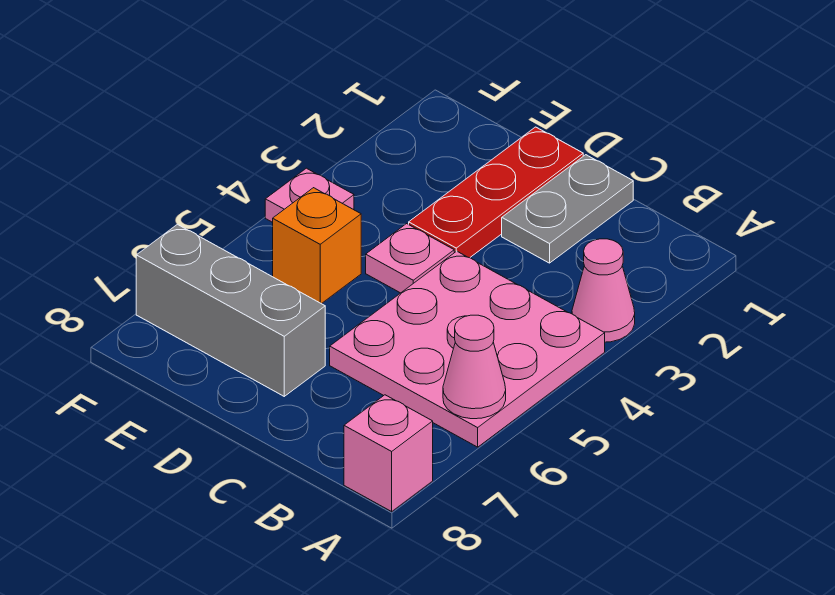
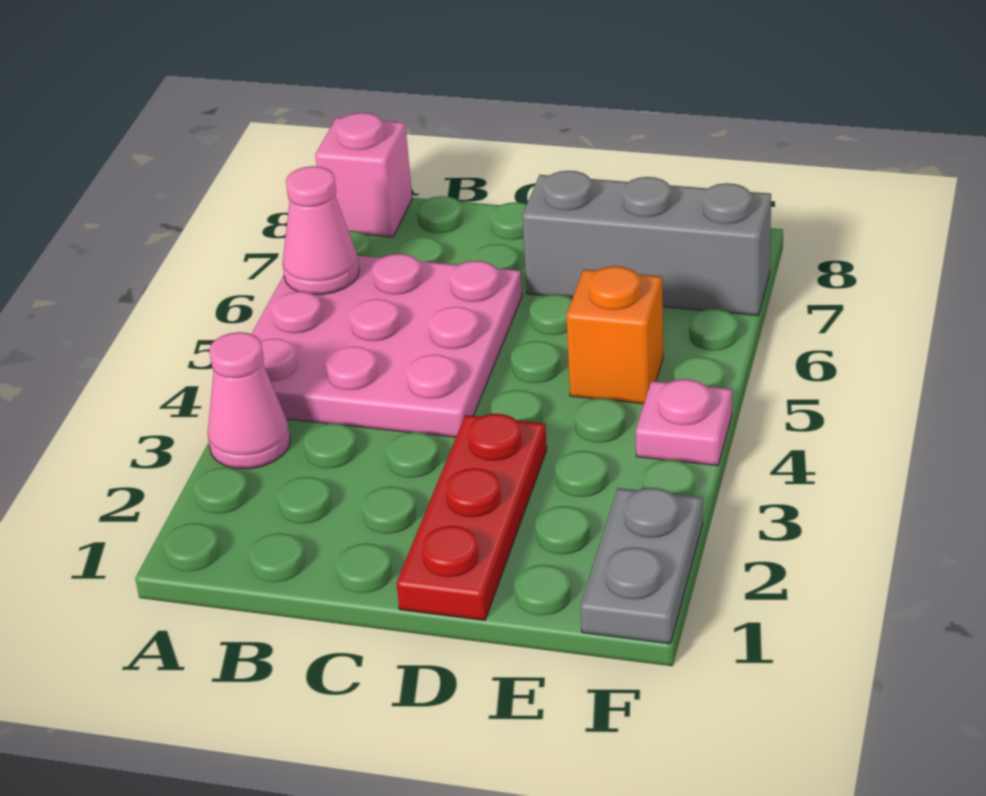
grey plate C1:C2 level 1 -> grey plate F1:F2 level 1
pink plate D4 level 1 -> none

